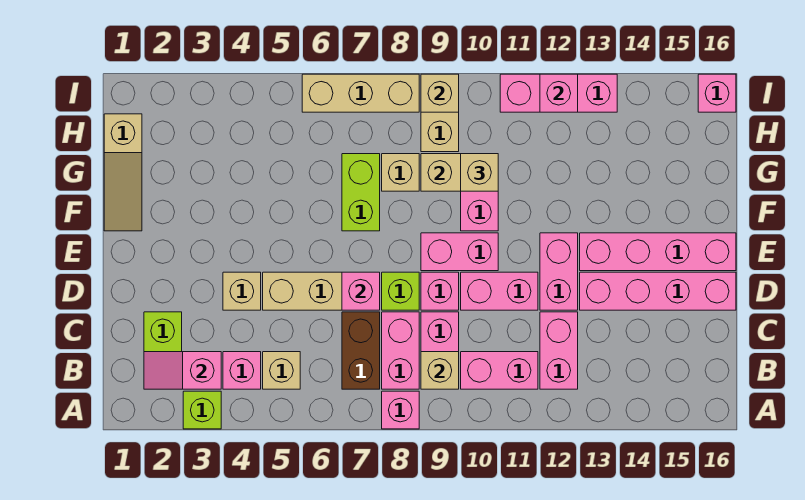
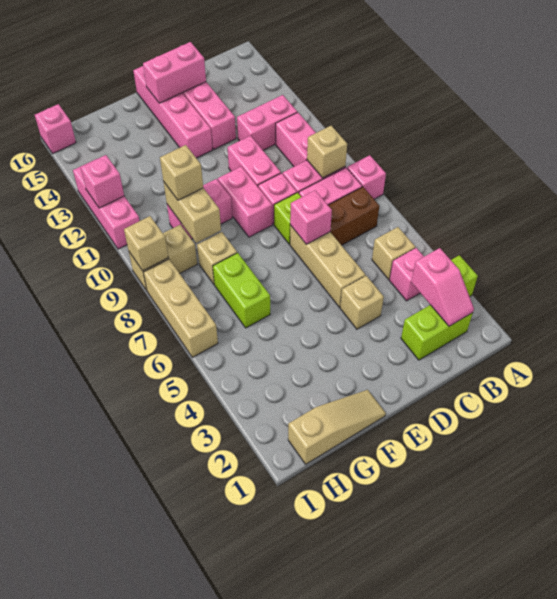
pink brick D12:E12 level 1 -> pink brick D15:E15 level 2
lime brick F7:G7 level 1 -> lime brick G6:G7 level 1

